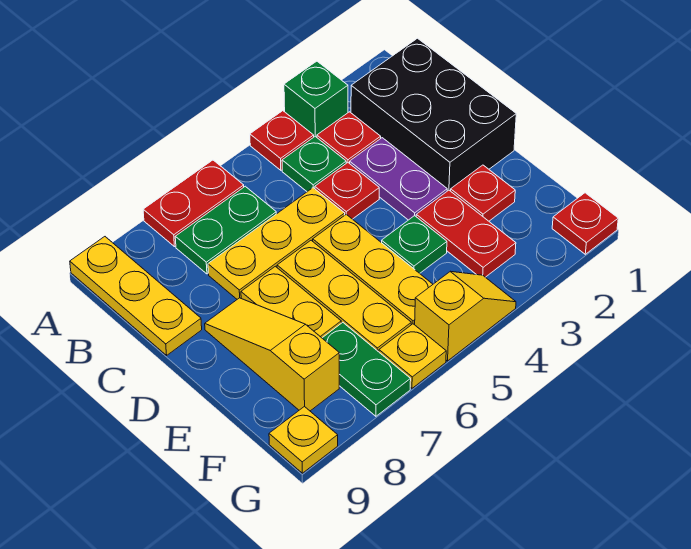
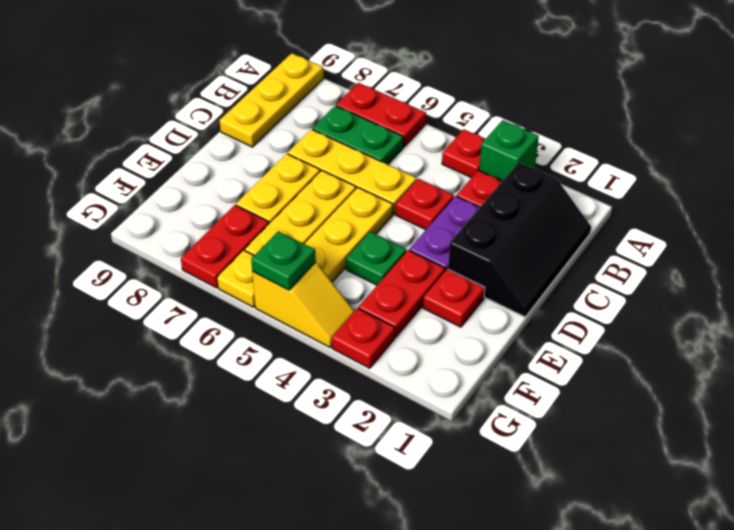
black brick B1:D2 level 1 -> black slope B1:D2 level 1 top 2
green plate B4 level 1 -> green plate G5 level 2
yellow slope D8:F8 level 1 top F -> none
green plate F7:G7 level 1 -> red plate F7:G7 level 1
red plate G1 level 1 -> red plate G3 level 1
yellow plate G9 level 1 -> none

